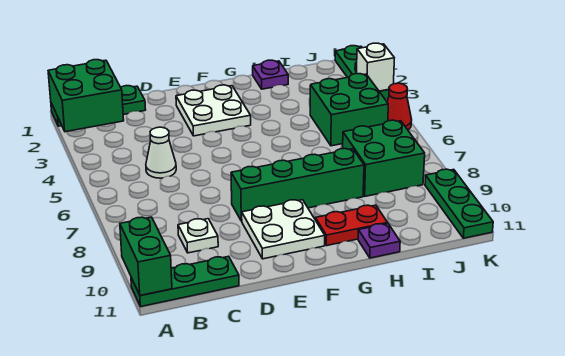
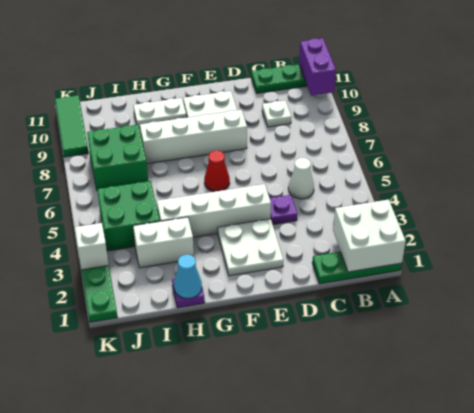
green brick A1:B2 level 2 -> white brick A1:B2 level 2
green brick A10:A11 level 2 -> purple brick A10:A11 level 2
none -> white brick E4:H4 level 1
green brick E8:H8 level 1 -> white brick E8:H8 level 1
red plate G10:H10 level 1 -> white plate G10:H10 level 1
none -> cyan cone H1 level 2
none -> white brick H3:I3 level 1
purple plate H11 level 1 -> purple plate D4 level 1
red cone K5 level 1 -> red cone F6 level 1
green plate K9:K11 level 1 -> green tile K9:K11 level 1

